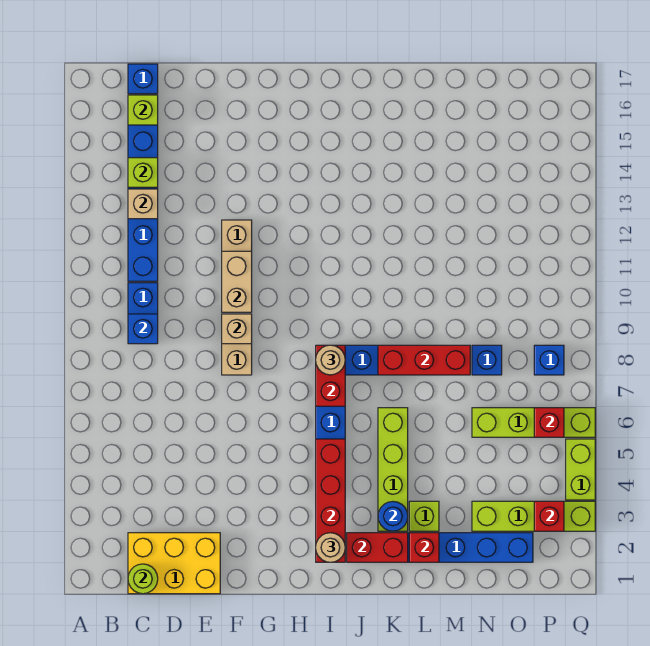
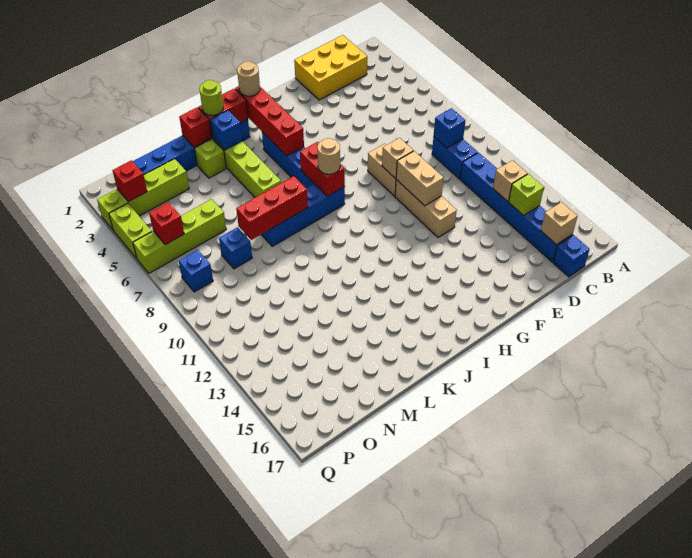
lime round brick C1 level 2 -> lime round brick K2 level 3
lime brick C16 level 2 -> tan brick C16 level 2
blue round brick K3 level 2 -> blue brick K3 level 2

